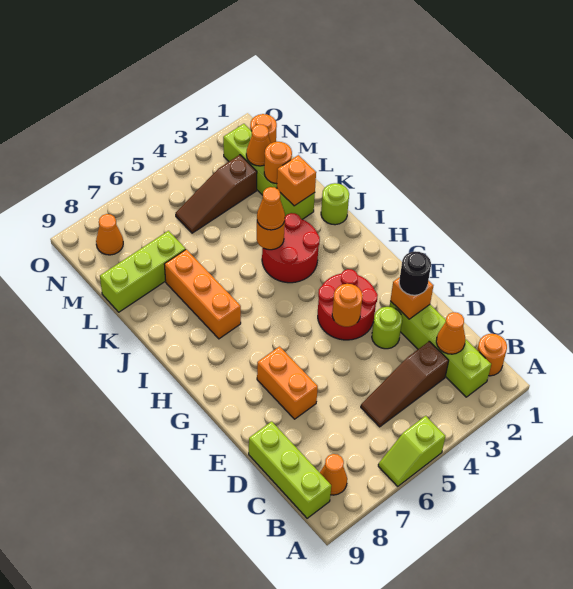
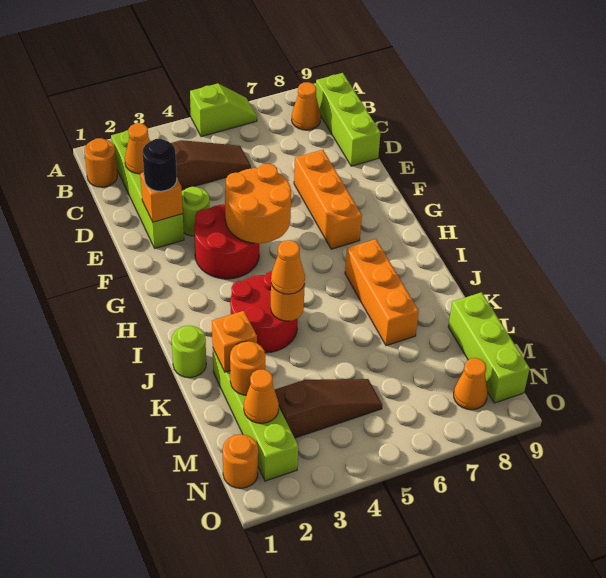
orange brick E7:F7 level 1 -> orange brick E7:G7 level 1
orange round brick F4 level 2 -> orange round brick F4:G5 level 2
lime brick L7:L9 level 1 -> lime brick L9:N9 level 1

